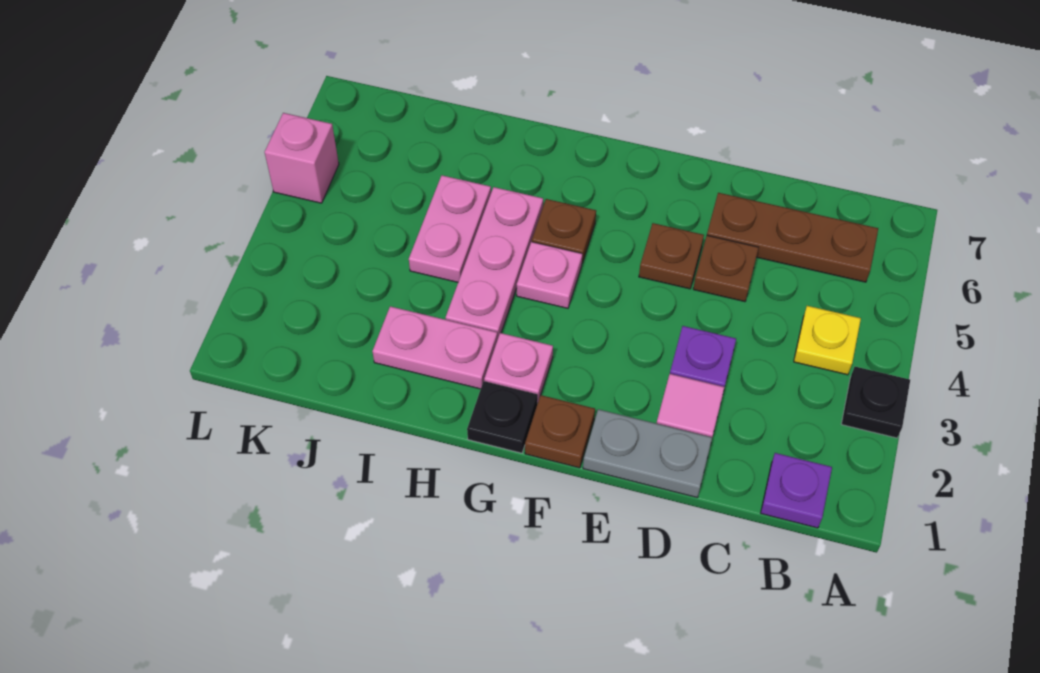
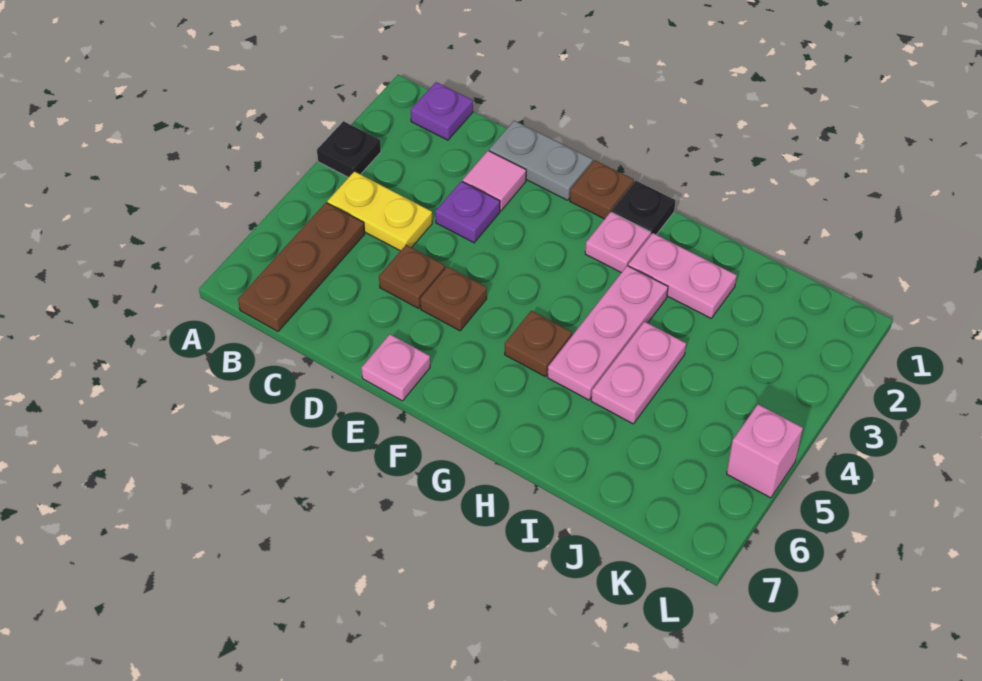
yellow plate B4 level 1 -> yellow plate B4:C4 level 1
brown plate B6:D6 level 1 -> brown plate B5:B7 level 1
pink plate G4 level 1 -> pink plate E7 level 1

